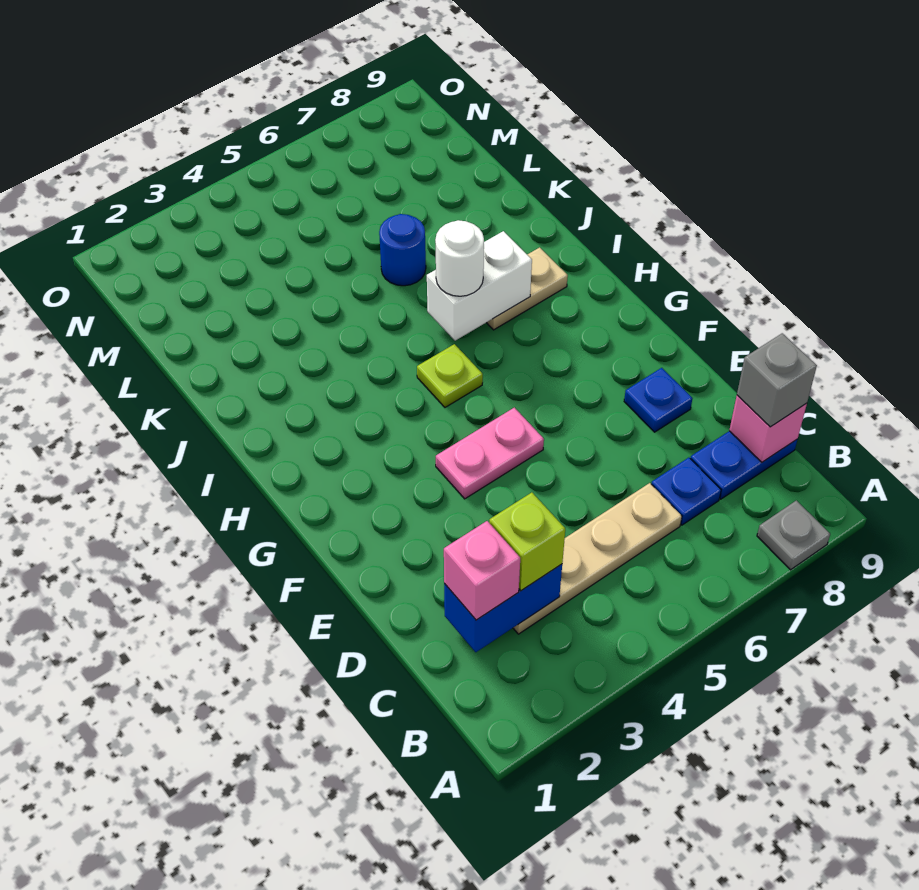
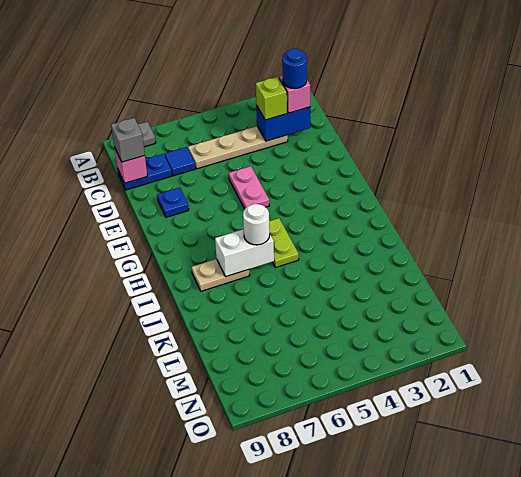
blue plate C7 level 1 -> blue tile C7 level 1
pink plate F4:F5 level 1 -> pink plate E5:F5 level 1
lime plate H5 level 1 -> lime plate H5:I5 level 1
blue round brick K6 level 1 -> blue round brick C2 level 4

